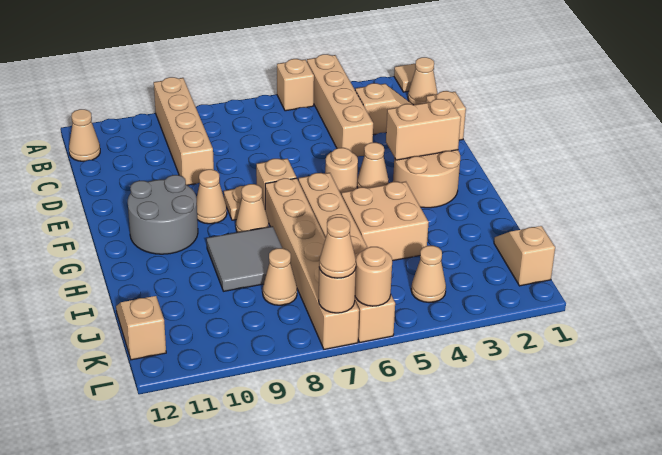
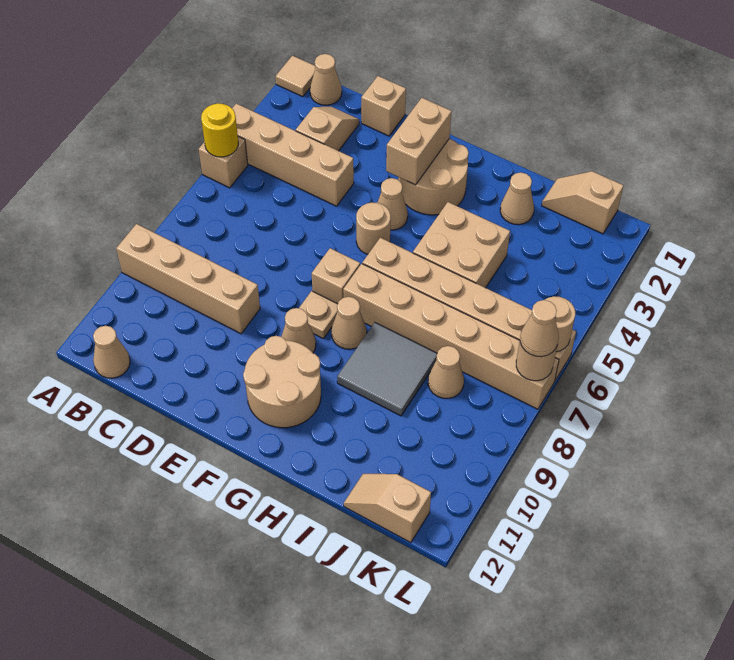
none -> yellow round brick A5 level 2
grey round brick F10:G11 level 1 -> tan round brick F10:G11 level 1
tan cone K4 level 1 -> tan cone I2 level 1

